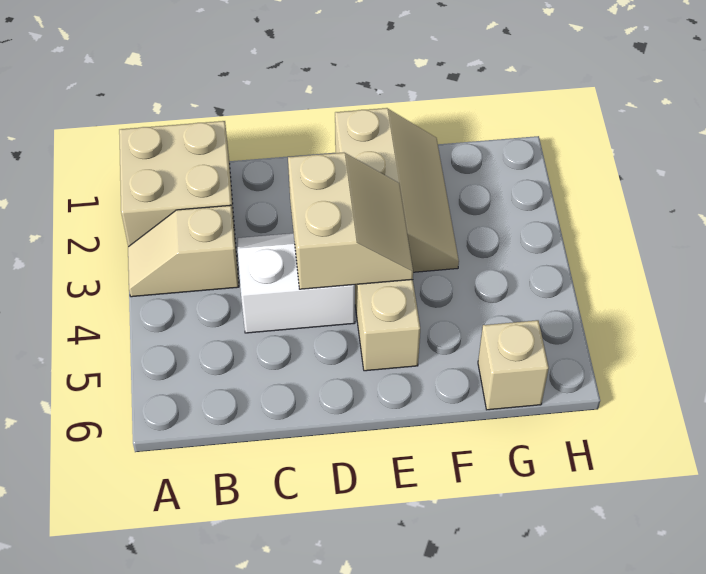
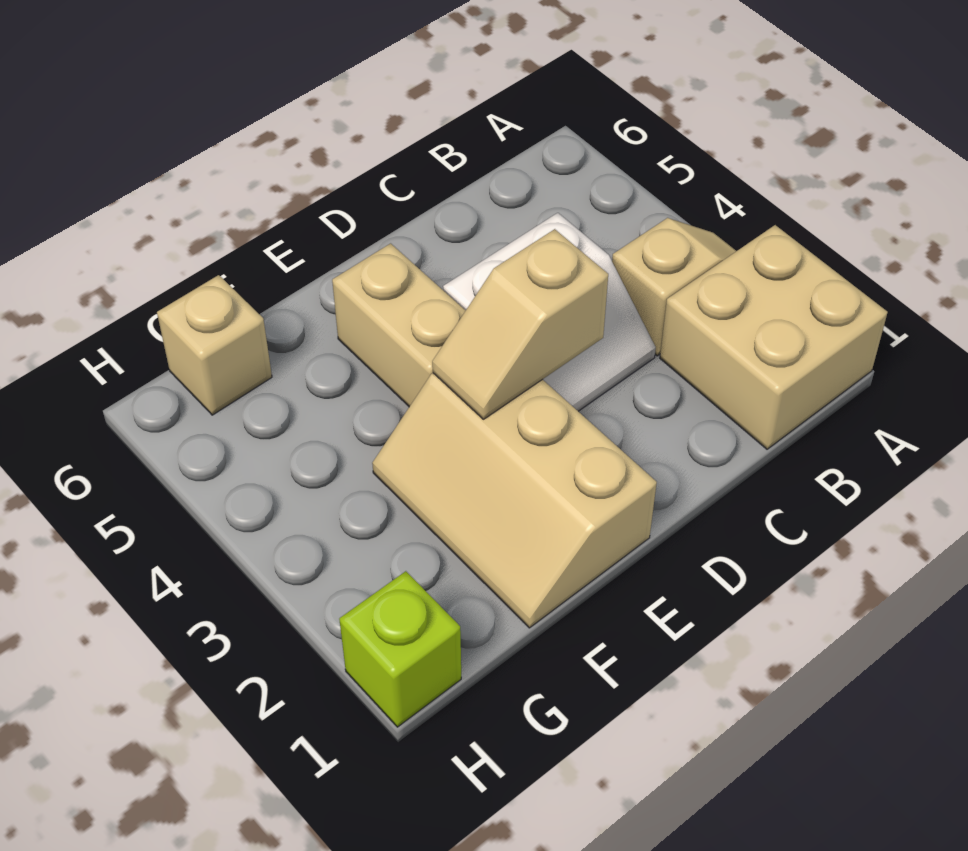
tan slope D3:E4 level 2 top D -> tan slope D3:E3 level 2 top D
none -> lime brick H1 level 1

